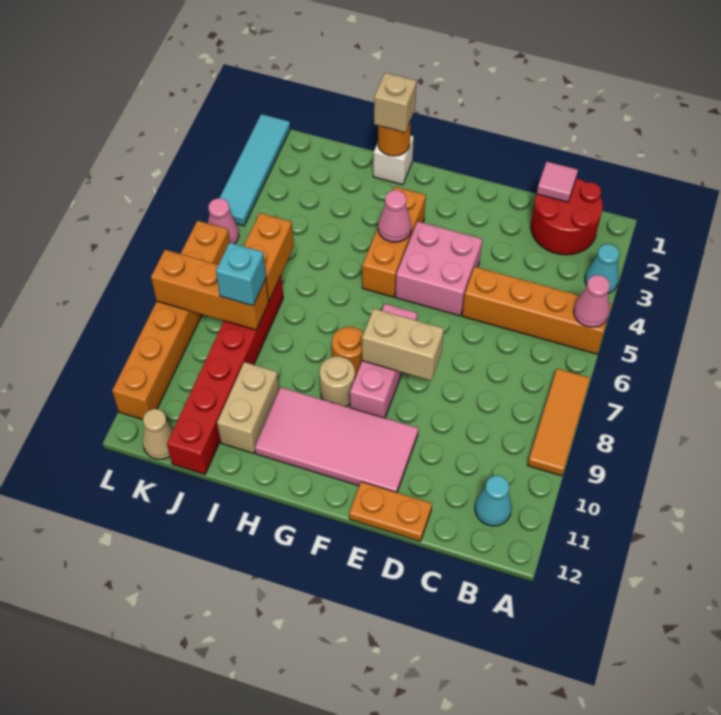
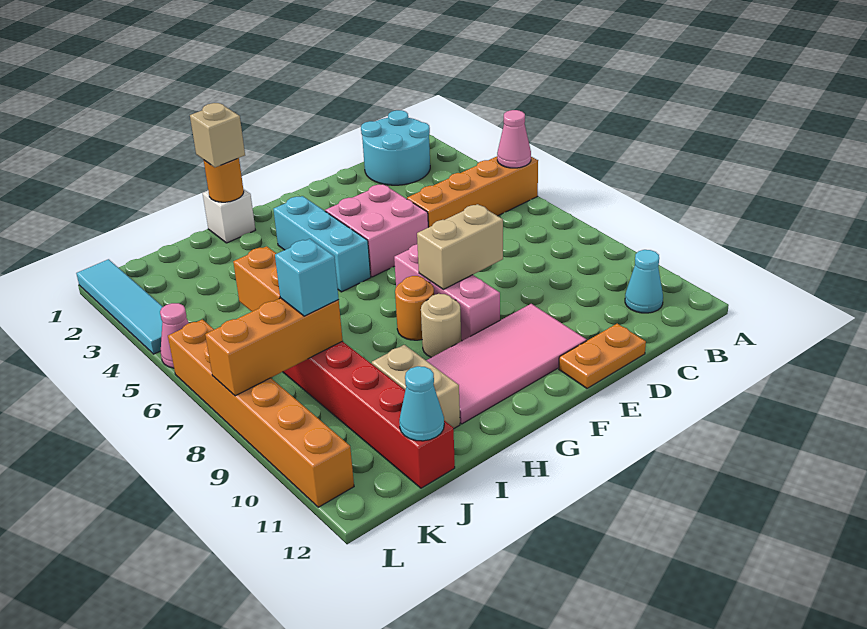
cyan cone A3 level 1 -> cyan cone J12 level 2
orange tile A7:A9 level 1 -> none
red round brick B1:C2 level 1 -> cyan round brick B1:C2 level 1
pink tile C1 level 2 -> none
orange brick G3:G5 level 1 -> cyan brick G3:G5 level 1
pink cone G4 level 2 -> none
tan cone K12 level 1 -> none

